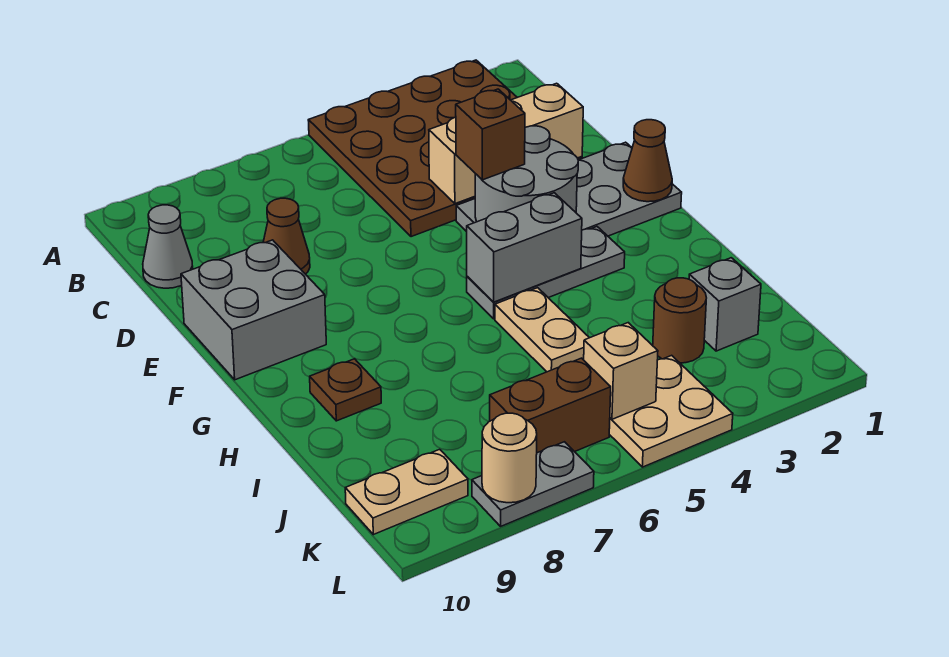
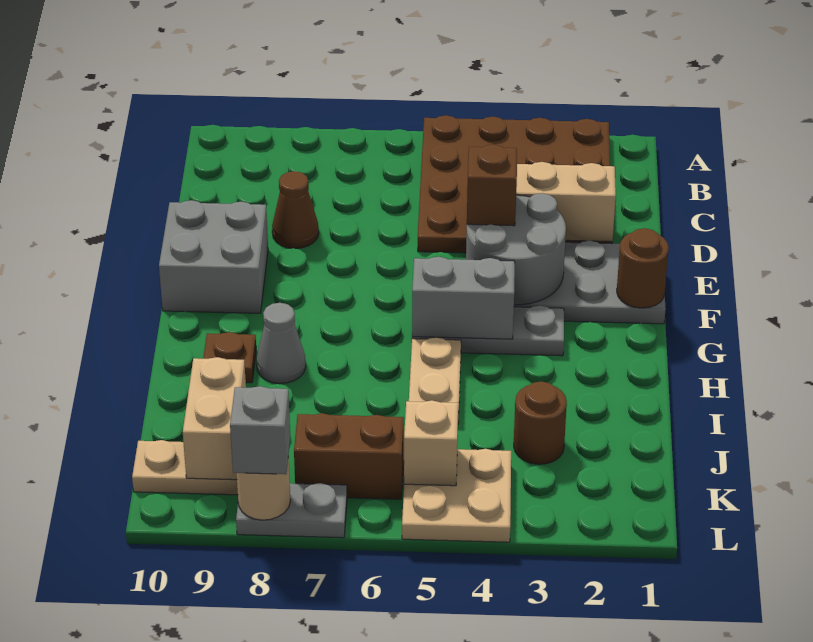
grey cone C10 level 1 -> grey cone H8 level 1
brown cone F1 level 2 -> brown round brick F1 level 2
grey brick J2 level 1 -> grey brick L8 level 3
none -> tan brick J9:K9 level 2

